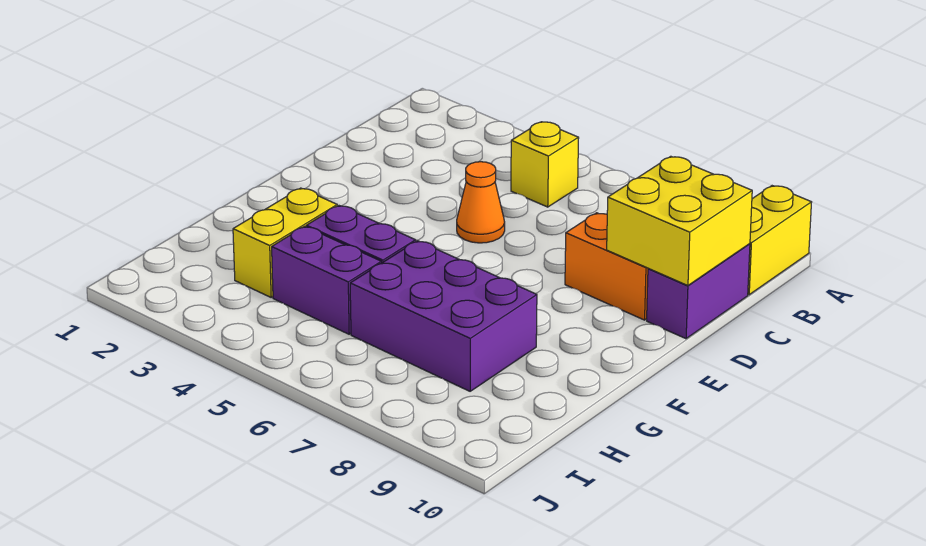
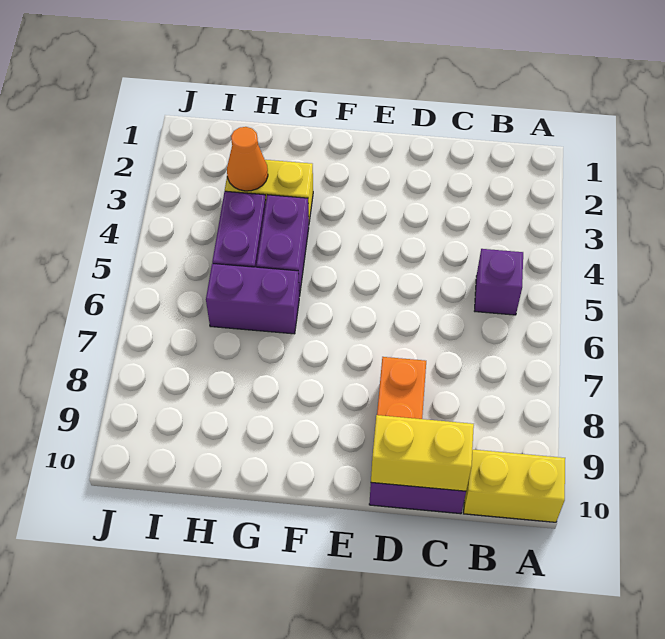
yellow brick B5 level 1 -> purple brick B5 level 1
yellow brick C9:D10 level 2 -> yellow brick C10:D10 level 2
orange cone D5 level 1 -> orange cone H3 level 2
purple brick G6:H8 level 1 -> purple brick G6:H6 level 1

